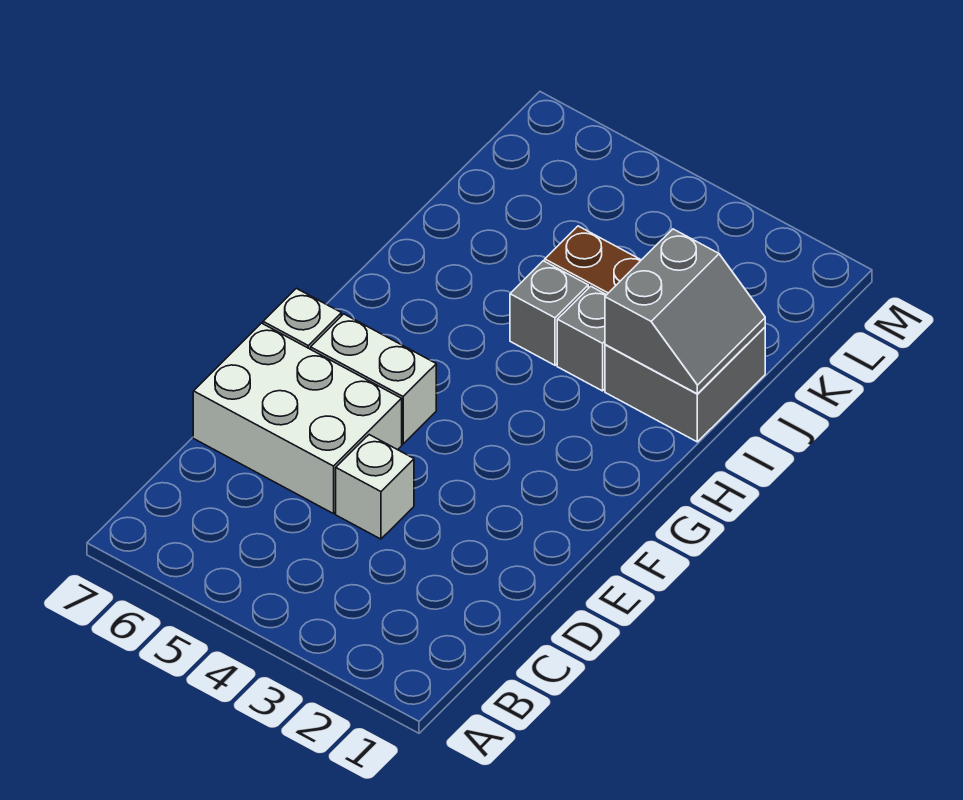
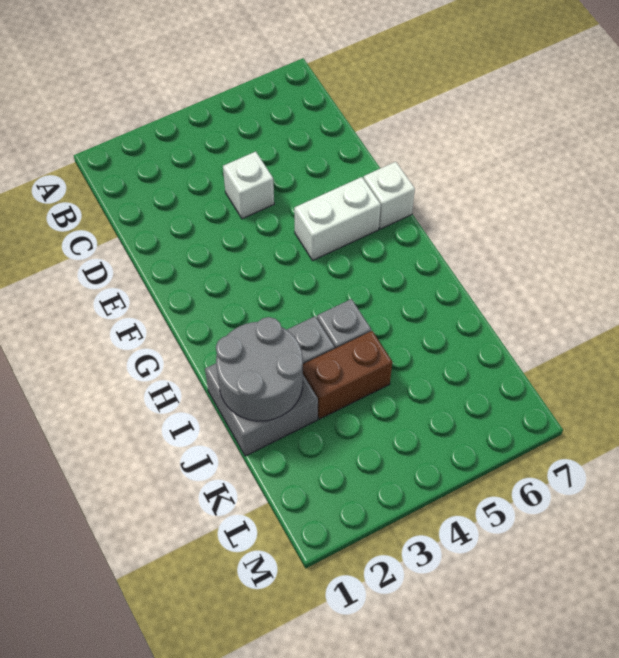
white brick D5:E7 level 1 -> none
grey slope I1:J2 level 2 top 2 -> grey round brick I1:J2 level 2

